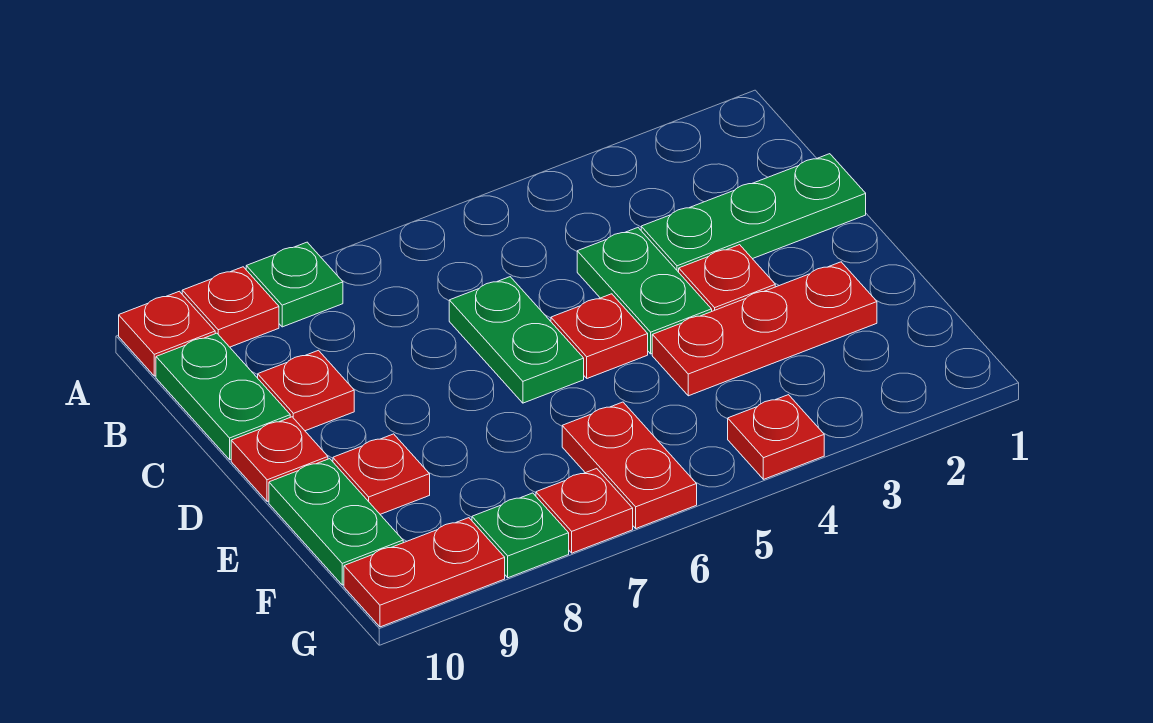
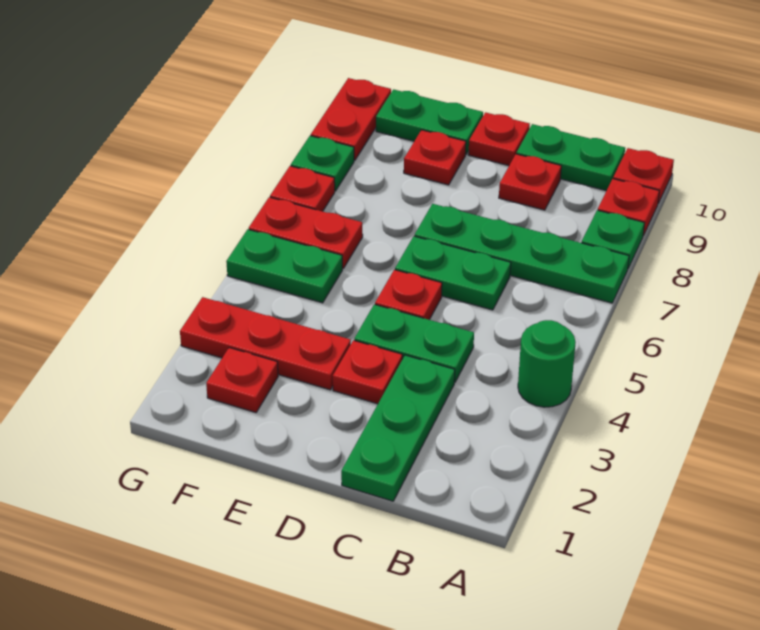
none -> green round brick A4 level 1
none -> green plate A7:D7 level 1
red plate E2:E4 level 1 -> red plate E3:G3 level 1
none -> green plate F5:G5 level 1
red plate G4 level 1 -> red plate F2 level 1

